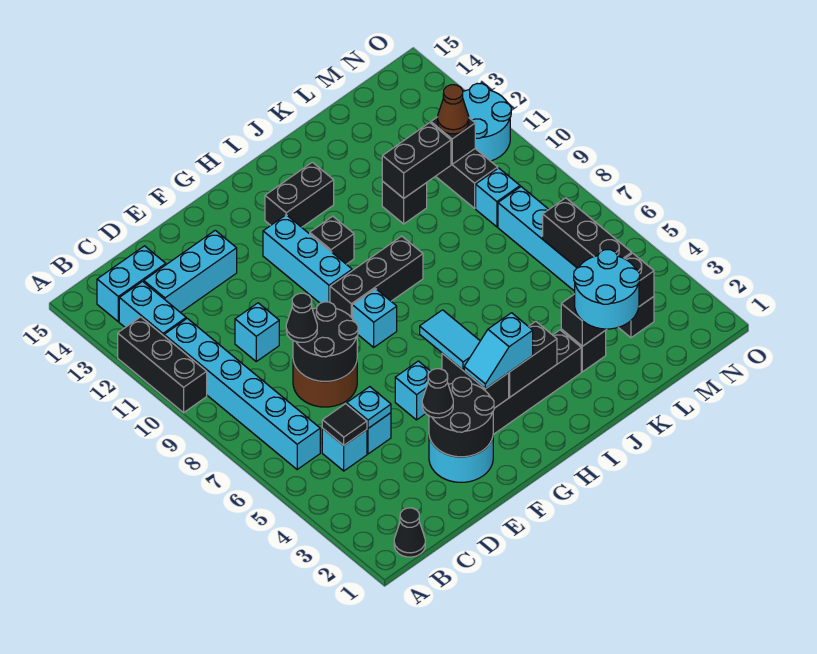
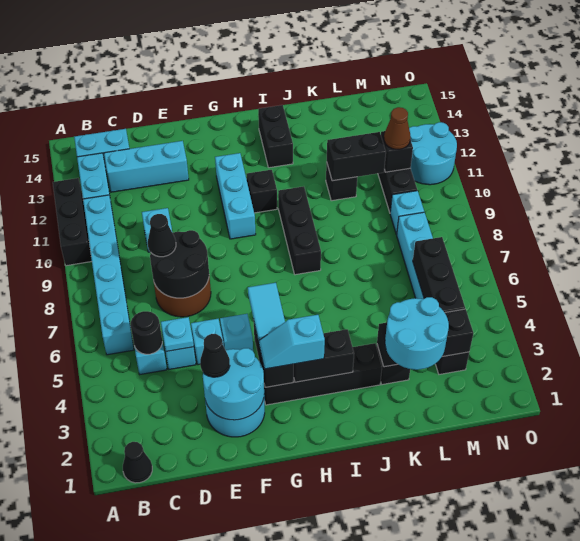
black tile C5 level 2 -> black round brick C5 level 2
black round brick E2:F3 level 2 -> cyan round brick E2:F3 level 2
cyan brick G8 level 1 -> cyan brick E5 level 1
black brick G9:I9 level 1 -> black brick I8:I10 level 1
black brick H13:I13 level 1 -> black brick I13:I14 level 1

